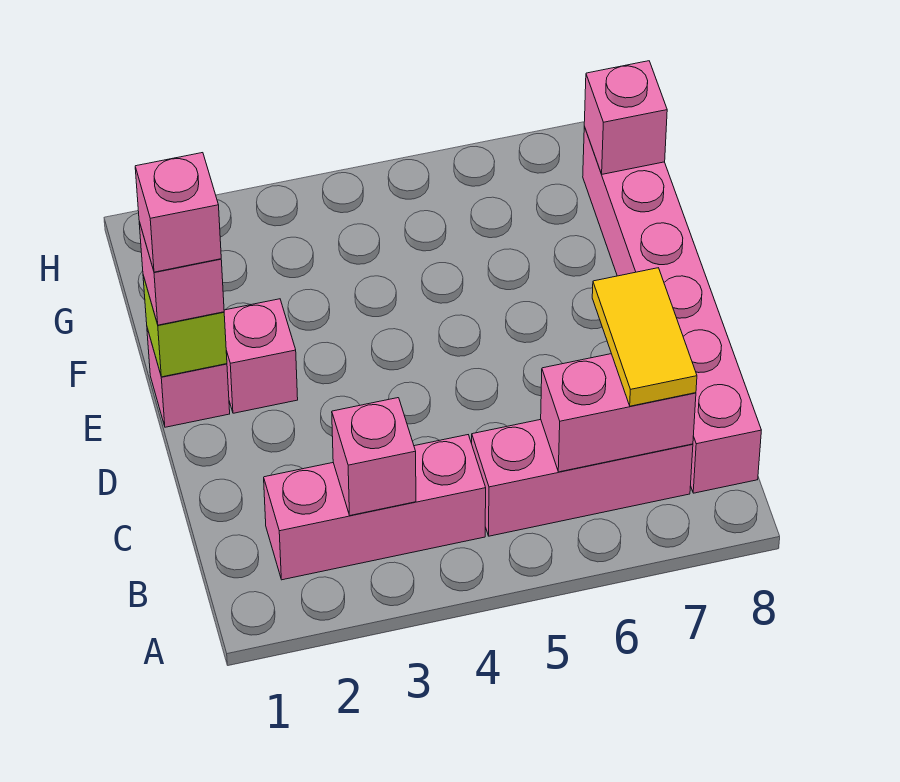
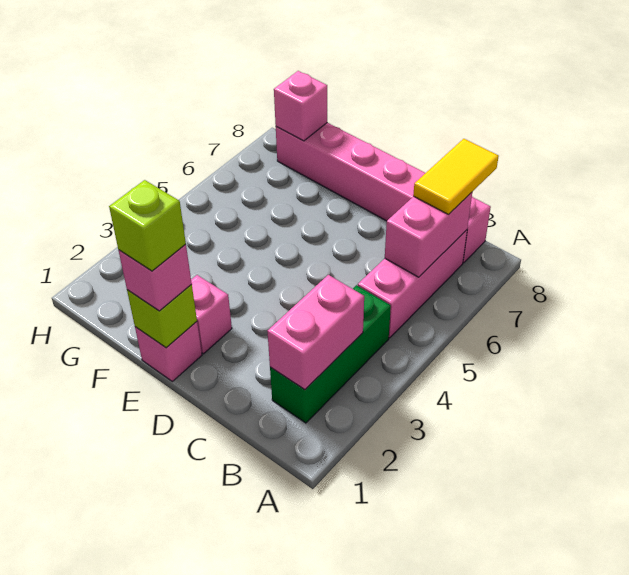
pink brick B2:B4 level 1 -> green brick B2:B4 level 1
pink brick B3 level 2 -> pink brick B2:B3 level 2
yellow tile B7:C7 level 3 -> yellow tile B7:B8 level 3
pink brick E1 level 4 -> lime brick E1 level 4

